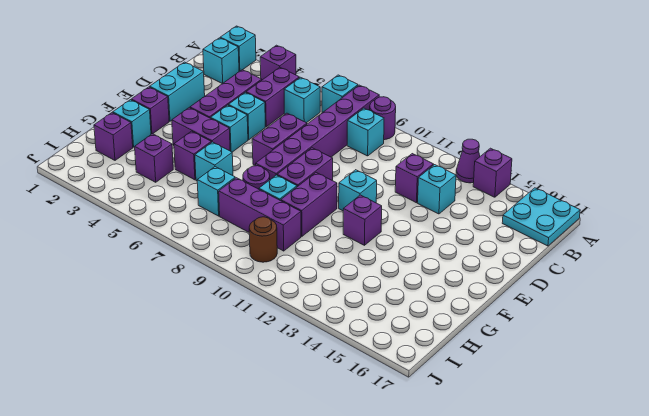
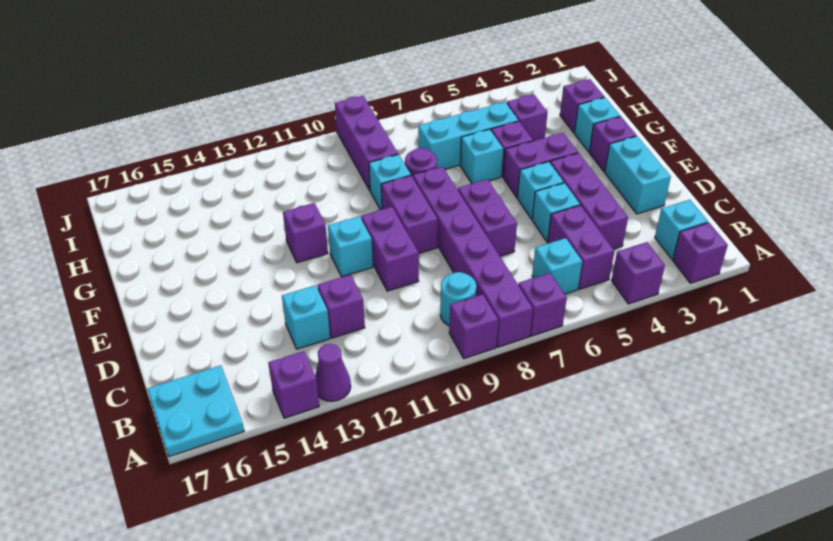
cyan brick A2 level 1 -> purple brick A2 level 1
cyan brick A7 level 1 -> purple brick A7 level 1
purple round brick A9 level 1 -> purple brick A9 level 1
cyan brick B9 level 1 -> cyan round brick B9 level 1
purple brick F10:G10 level 1 -> purple brick D10:E10 level 1
cyan brick H7 level 1 -> cyan brick H5:H7 level 1
purple brick H8:H10 level 1 -> purple brick H9:J9 level 1
brown round brick I10 level 1 -> none

